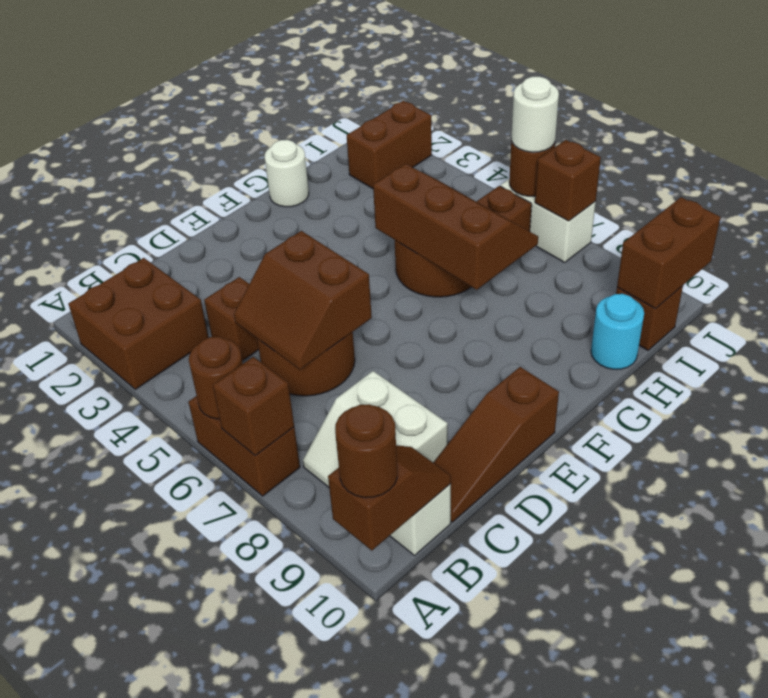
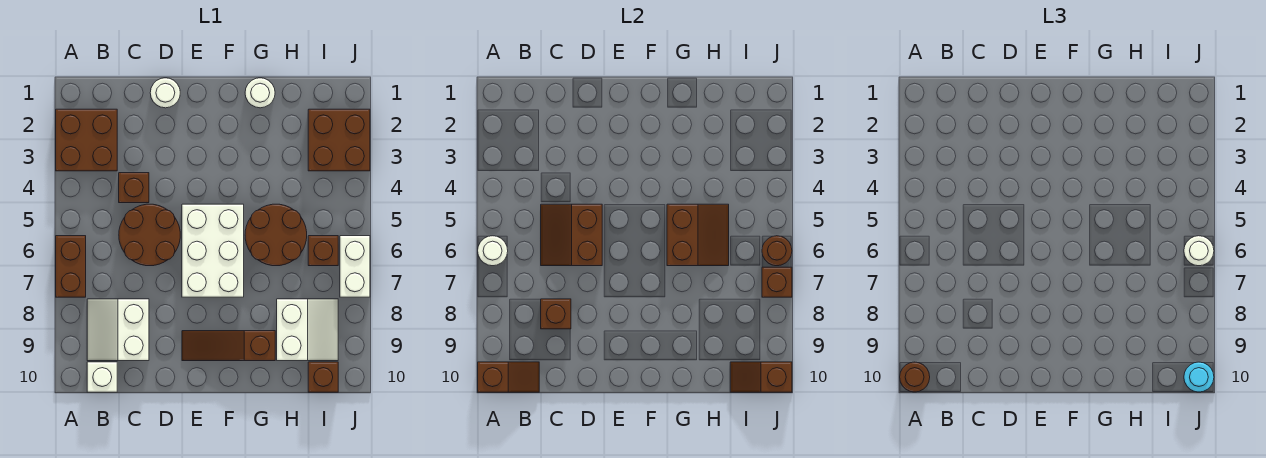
brown round brick A6 level 2 -> white round brick A6 level 2
brown brick A7 level 2 -> brown brick C8 level 2
brown slope C10:E10 level 1 top E -> brown slope E9:G9 level 1 top G
none -> white round brick D1 level 1
none -> white brick E5:F7 level 1
brown slope G5:H7 level 2 top G -> brown slope G5:H6 level 2 top G
none -> white slope H8:I9 level 1 top H
cyan round brick H10 level 1 -> cyan round brick J10 level 3
brown brick I2:J2 level 1 -> brown brick I2:J3 level 1
brown brick I10:J10 level 2 -> brown slope I10:J10 level 2 top J

